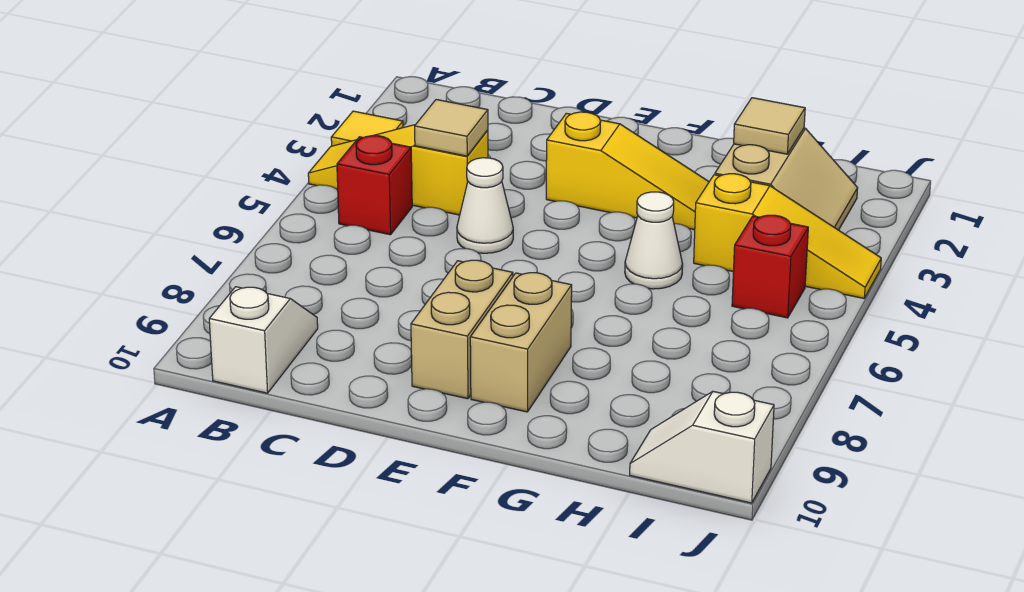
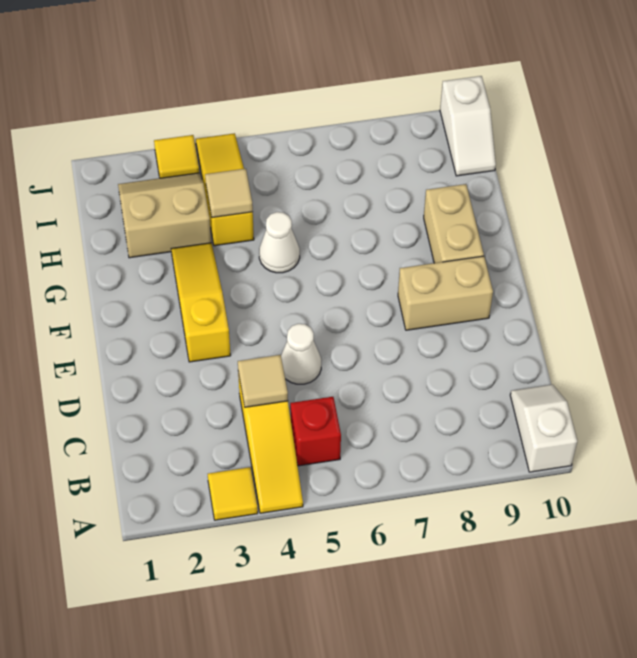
white slope B9:B10 level 1 top 10 -> white slope A10:B10 level 1 top A
tan brick F8:F9 level 1 -> tan brick F9:G9 level 1
tan tile H2 level 2 -> tan tile H4 level 2
red brick I5 level 1 -> none
none -> yellow tile J3 level 1

